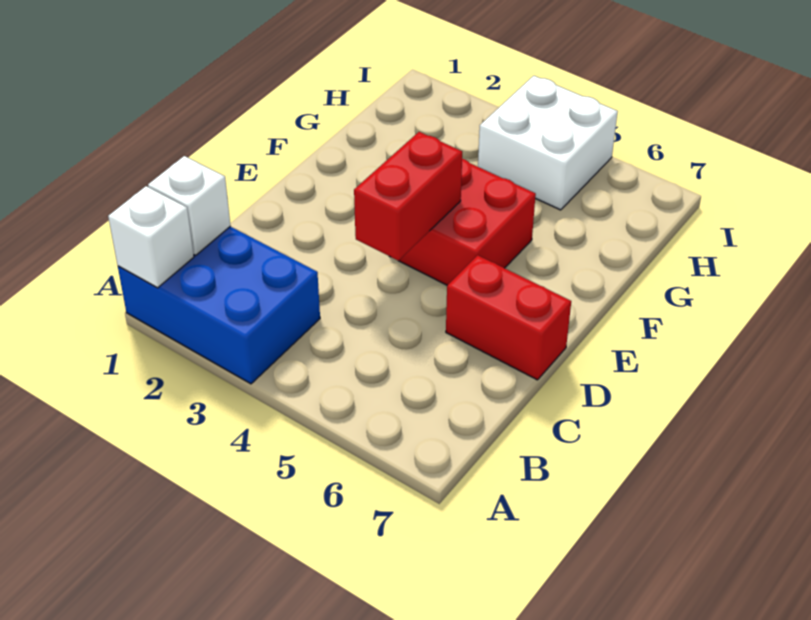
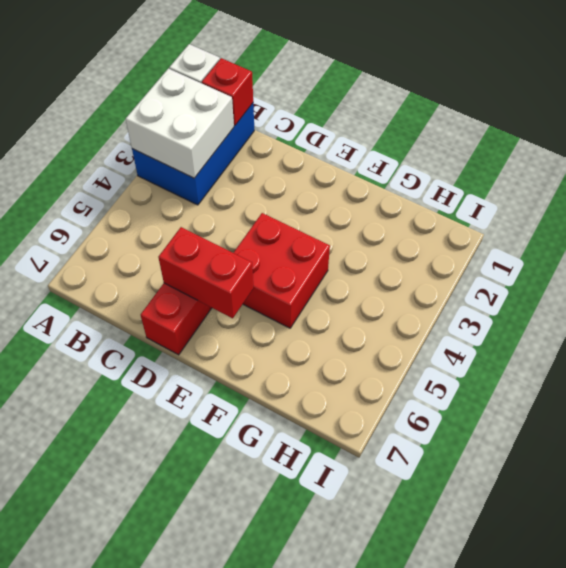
white brick B1 level 2 -> red brick B1 level 2
red brick D4:E4 level 2 -> red brick D6:E6 level 2
white brick H4:I5 level 1 -> white brick A2:B3 level 2

